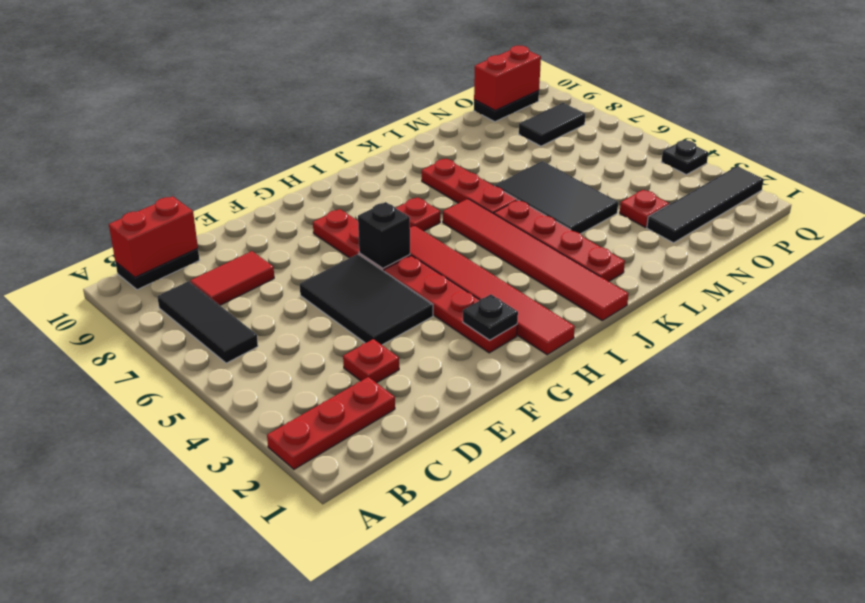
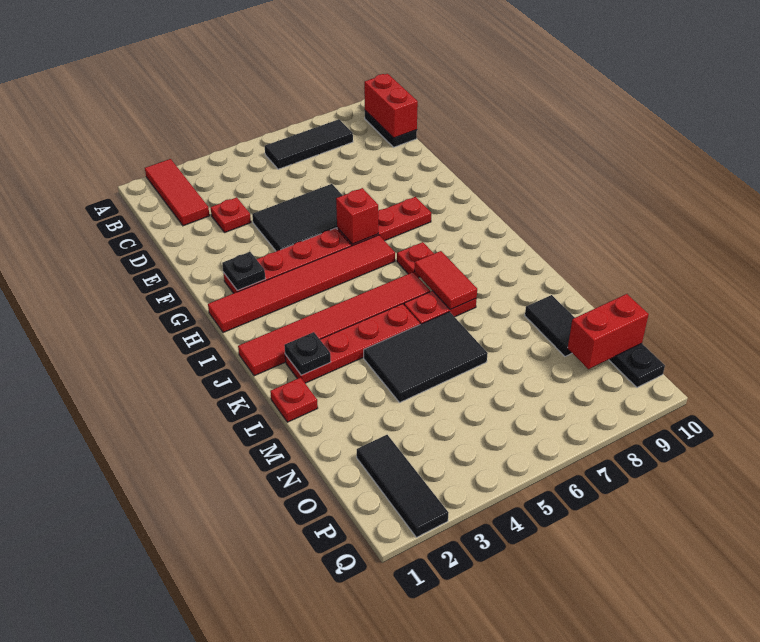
red plate A2:C2 level 1 -> red tile A2:C2 level 1
red tile C8:D8 level 1 -> red tile J7:K7 level 2
black brick G6 level 2 -> red brick G6 level 2
red plate K6:K8 level 1 -> red plate K6:K7 level 1
black tile N2:Q2 level 1 -> black tile O2:Q2 level 1
red plate N3 level 1 -> red plate L1 level 1
black tile O8:P8 level 1 -> black tile M9:N9 level 1
red brick O10:P10 level 2 -> red brick O9:O10 level 2
black plate Q4 level 1 -> black plate K2 level 2

